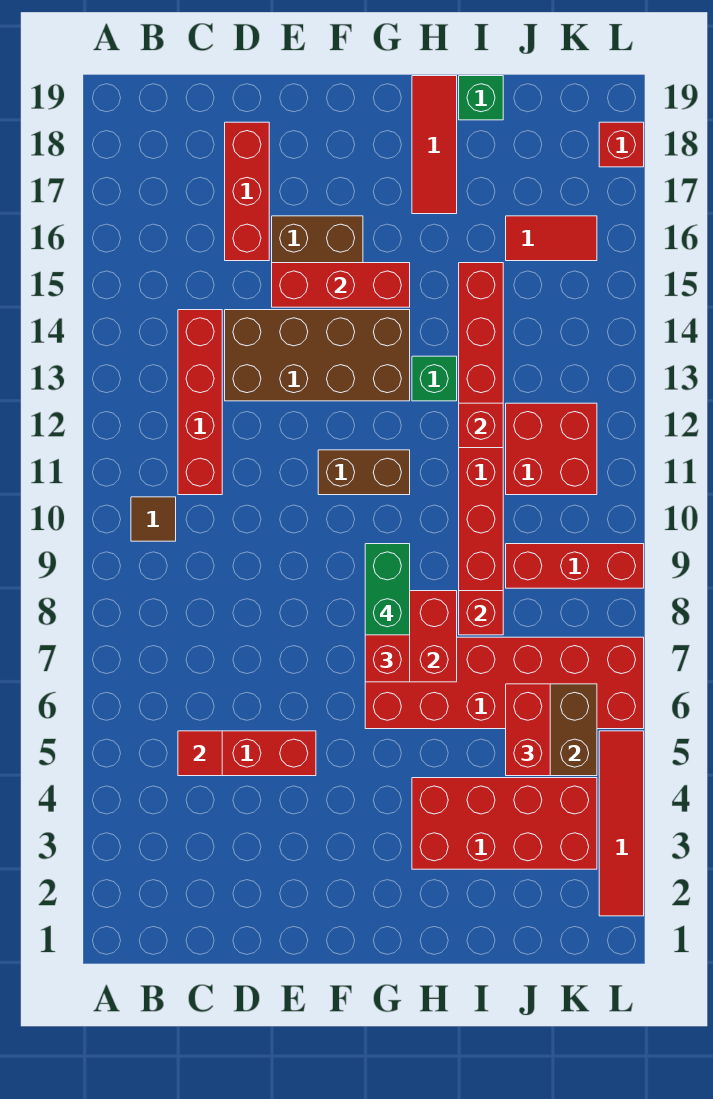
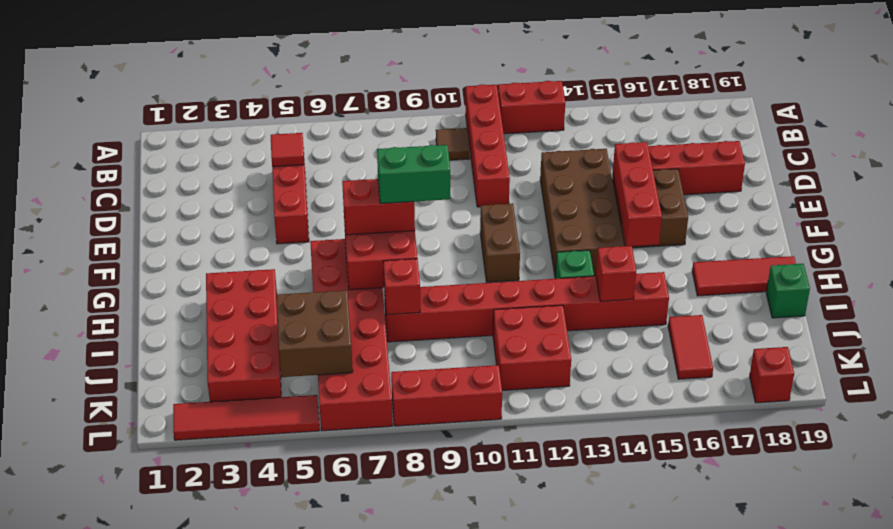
red brick C11:C14 level 1 -> red brick A11:D11 level 1
red brick I12 level 2 -> red brick I14 level 2
red brick J5:J6 level 3 -> red brick A12:A13 level 1
red brick J9:L9 level 1 -> red brick L8:L10 level 1

